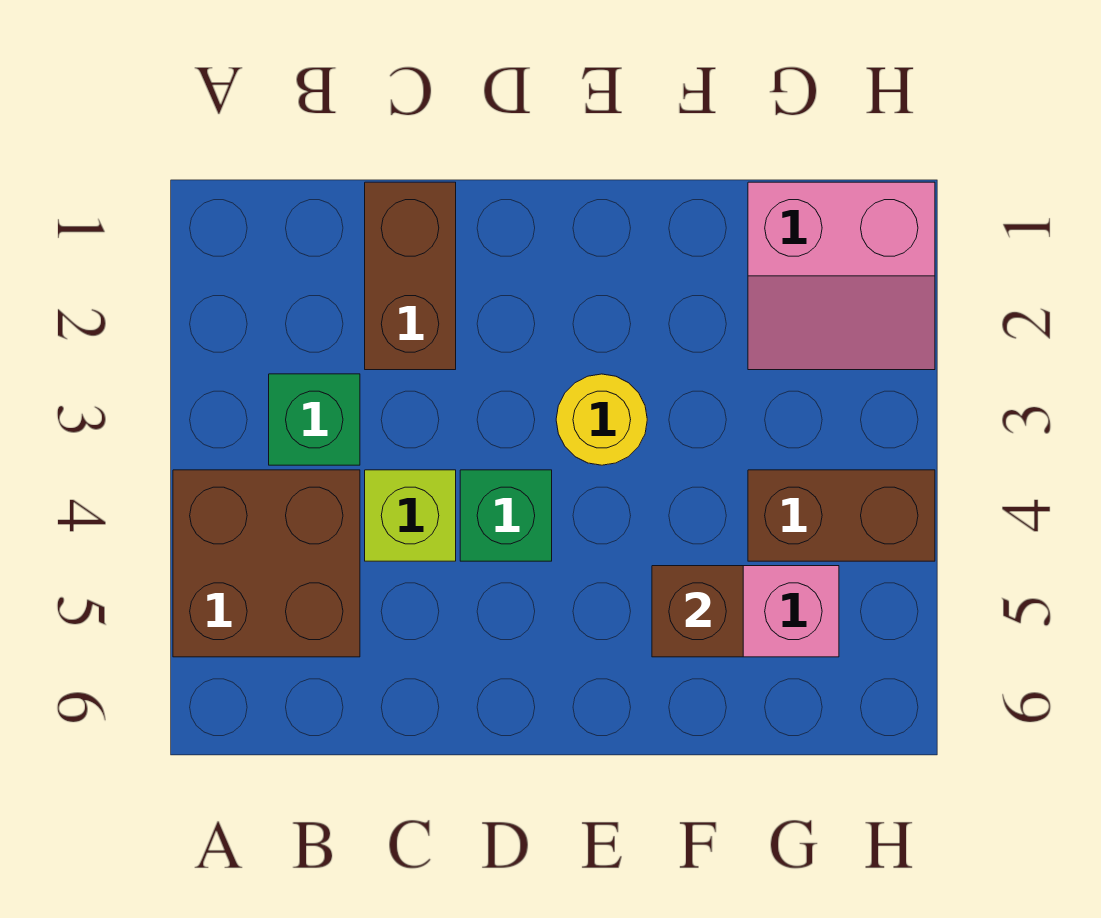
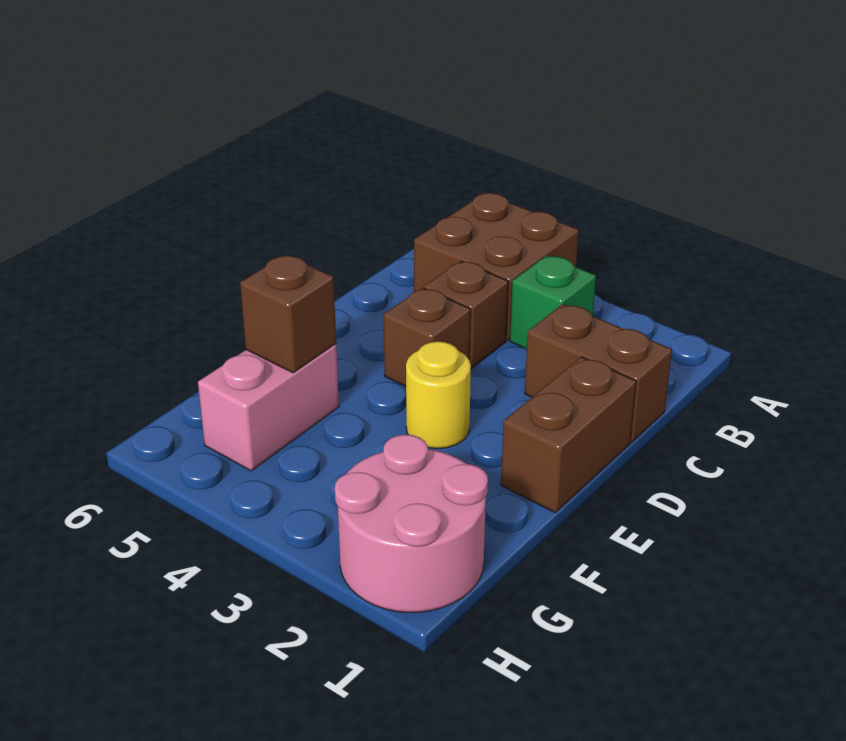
lime brick C4 level 1 -> brown brick C4 level 1
green brick D4 level 1 -> brown brick D4 level 1
pink slope G1:H2 level 1 top 1 -> pink round brick G1:H2 level 1
brown brick G4:H4 level 1 -> brown brick D1:E1 level 1

